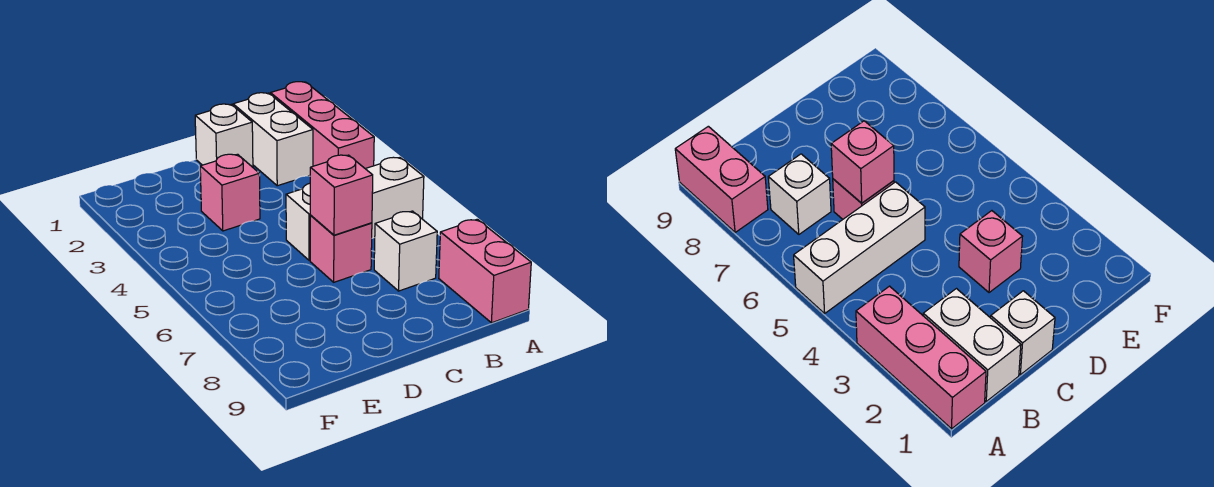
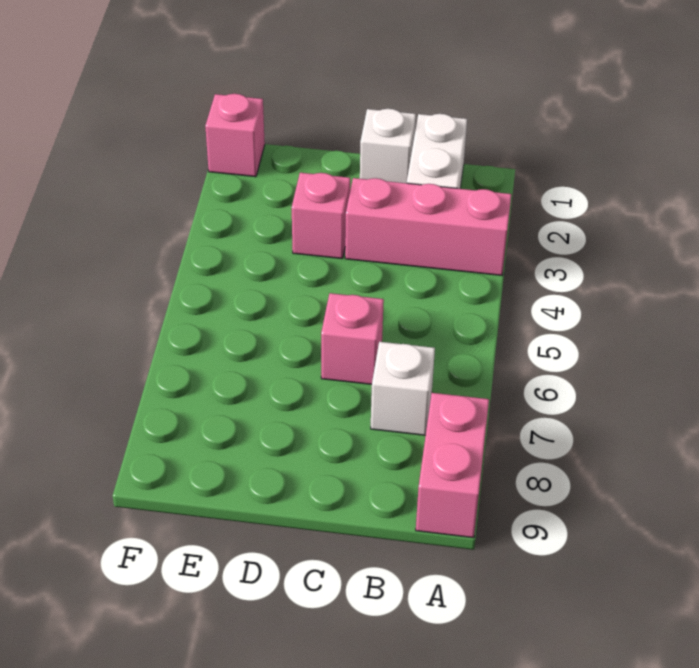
pink brick A1:A3 level 1 -> pink brick A3:C3 level 1
white brick A5:C5 level 1 -> none
pink brick C6 level 2 -> pink brick F1 level 1

